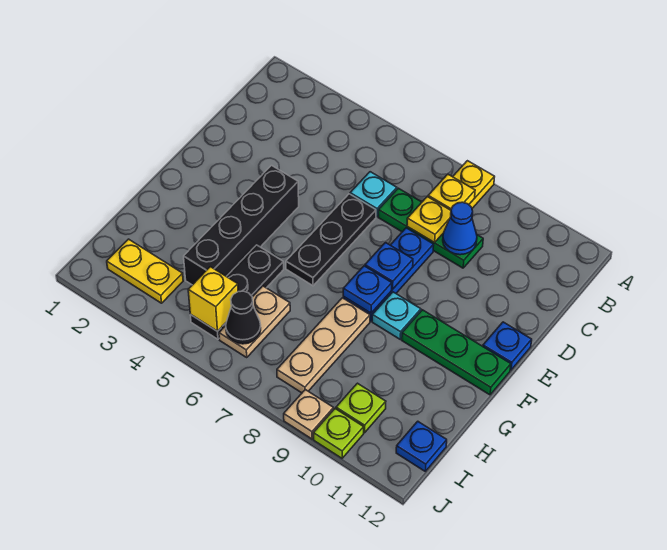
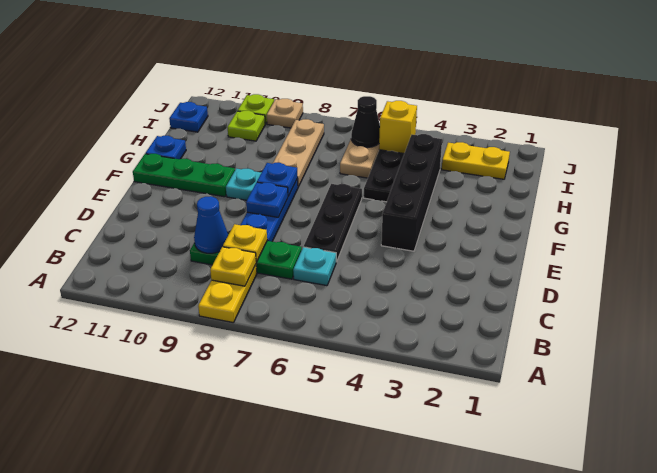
blue plate E12 level 1 -> blue plate G12 level 1

